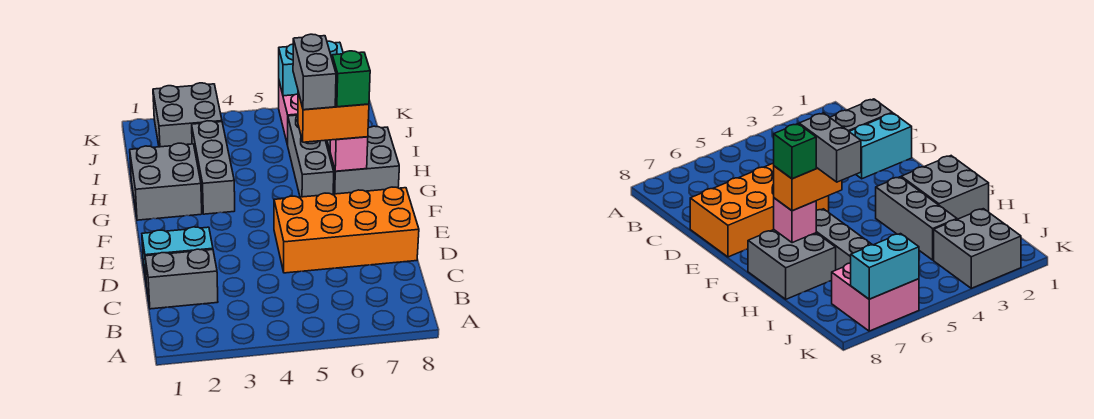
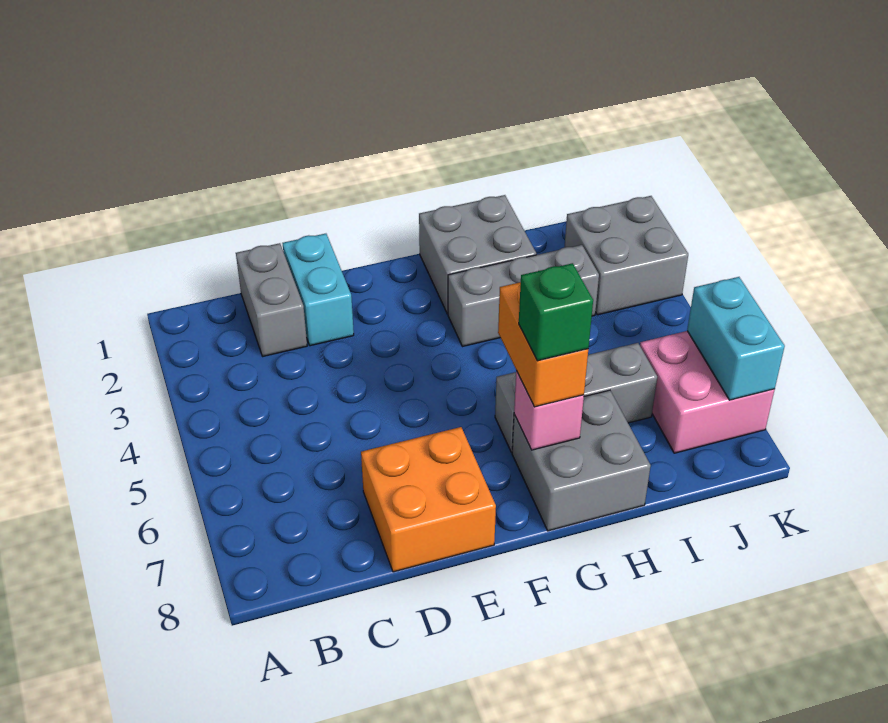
orange brick D5:E8 level 1 -> orange brick D7:E8 level 1
grey brick G6:H6 level 4 -> none

